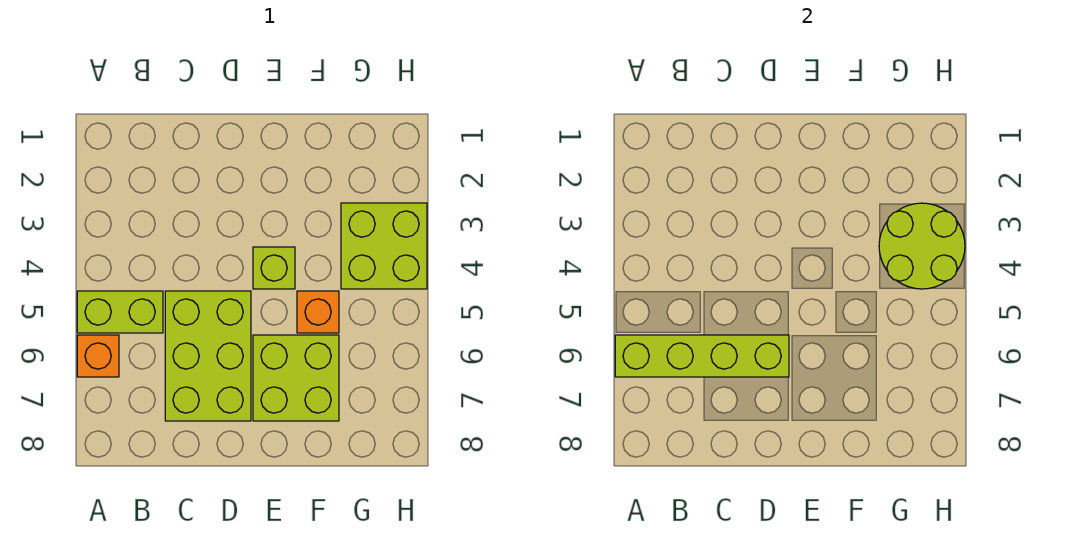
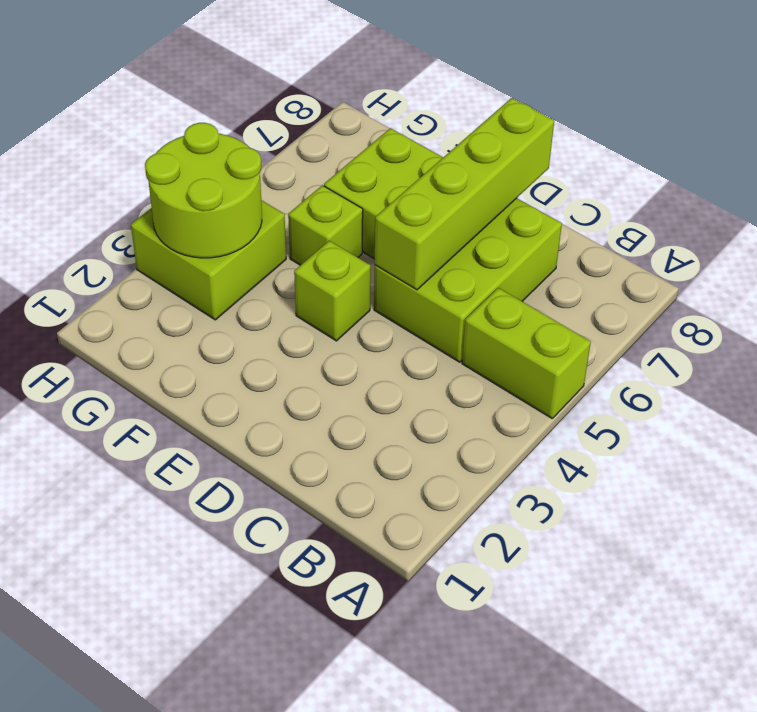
orange brick A6 level 1 -> none
lime brick A6:D6 level 2 -> lime brick D5:D8 level 2
orange brick F5 level 1 -> lime brick F5 level 1

